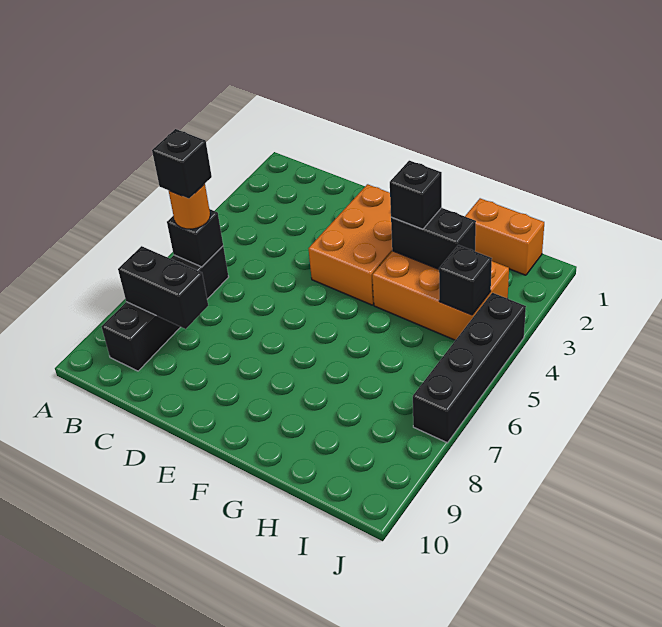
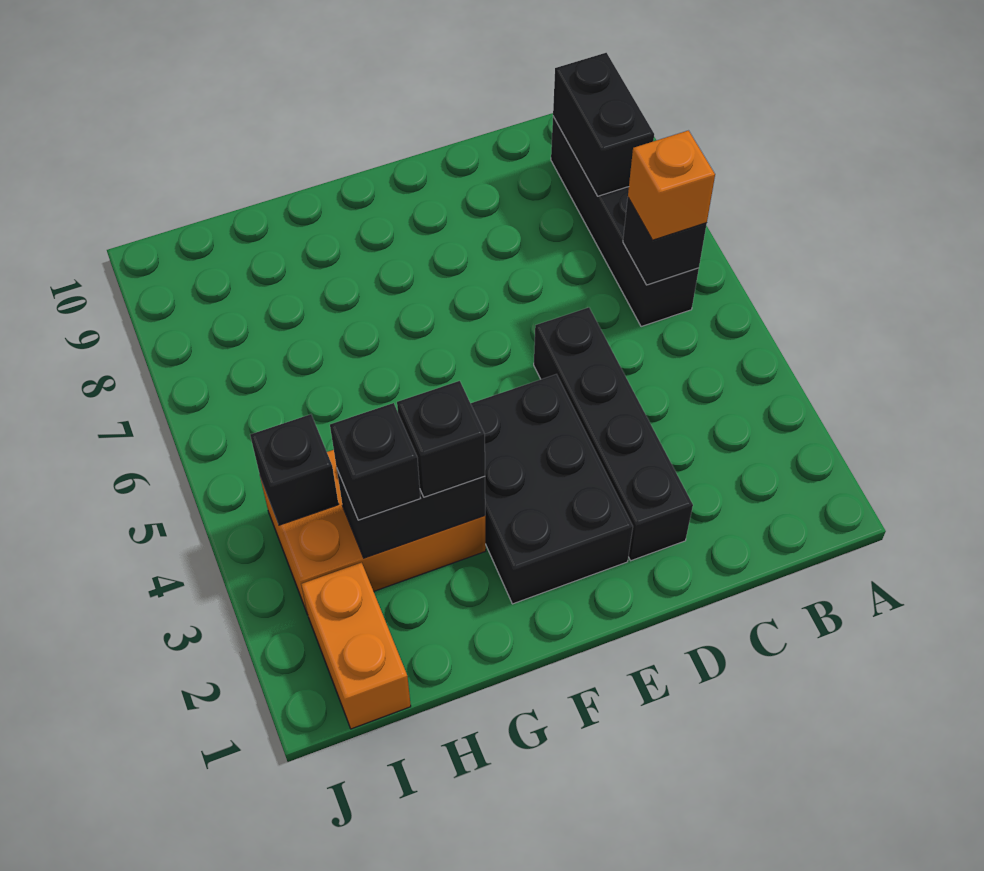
orange round brick B6 level 3 -> orange brick B6 level 3
black brick B6 level 4 -> black brick H3 level 3
black brick B8:C8 level 2 -> black brick B8:B9 level 2
orange brick E2:F4 level 1 -> black brick E2:F4 level 1
orange brick H1:I1 level 1 -> orange brick I1:I2 level 1
black brick J4:J7 level 1 -> black brick D2:D5 level 1

